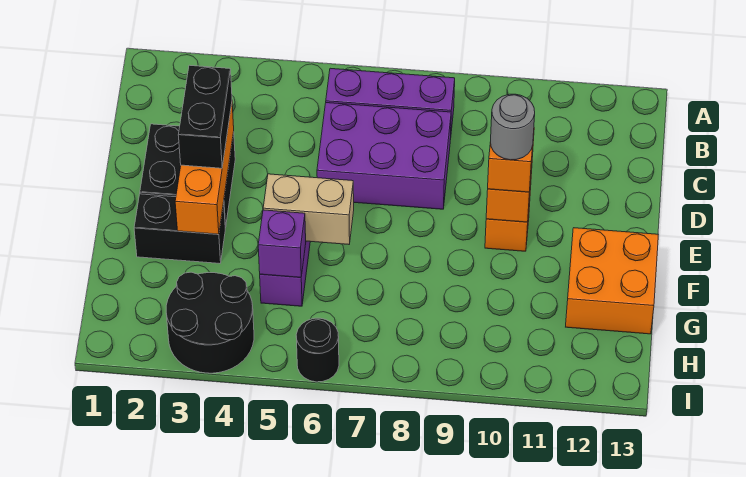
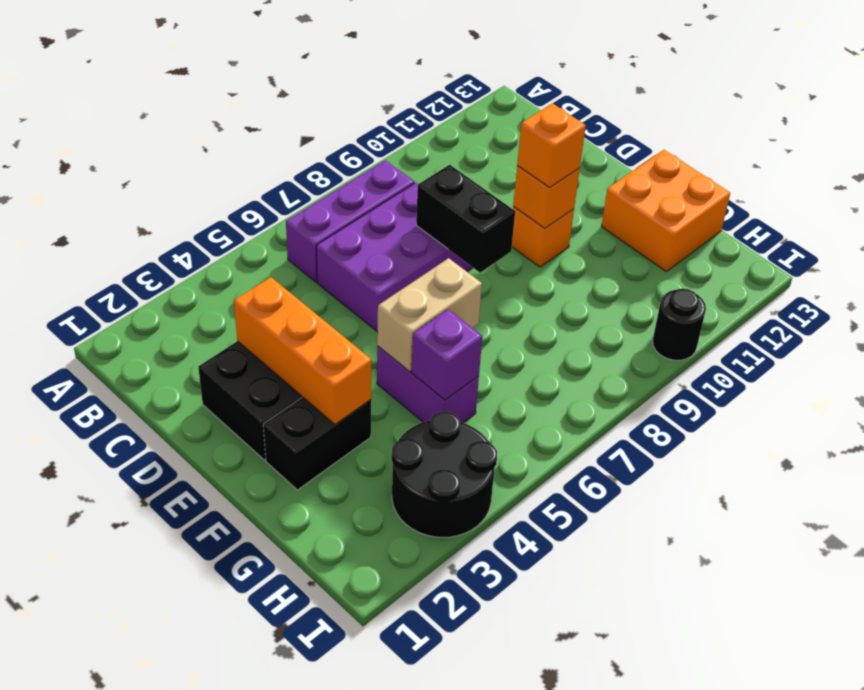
black brick D3:E3 level 3 -> black brick D8:E8 level 2
grey round brick E10 level 4 -> none
black round brick I6 level 1 -> black round brick I10 level 1

